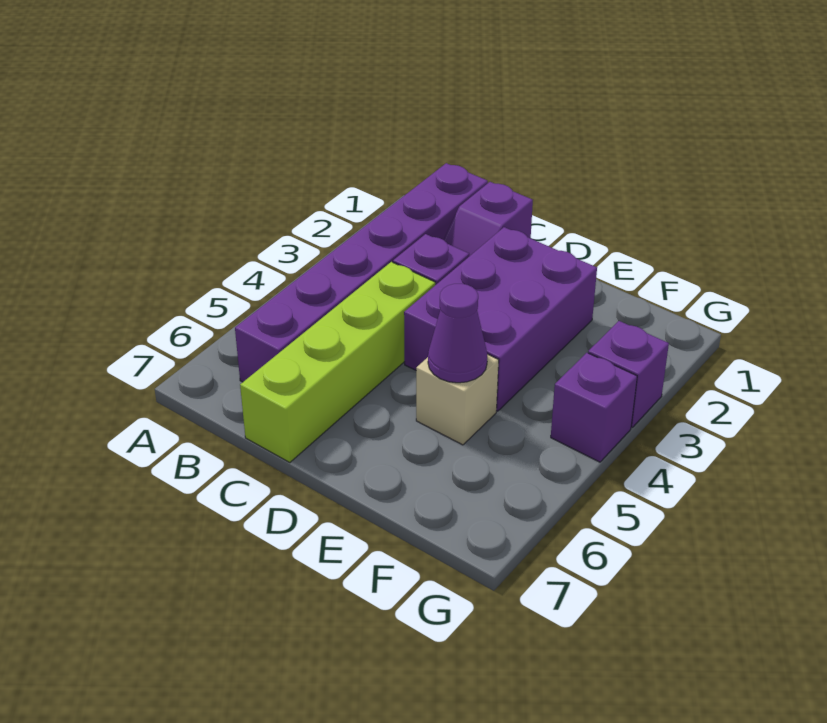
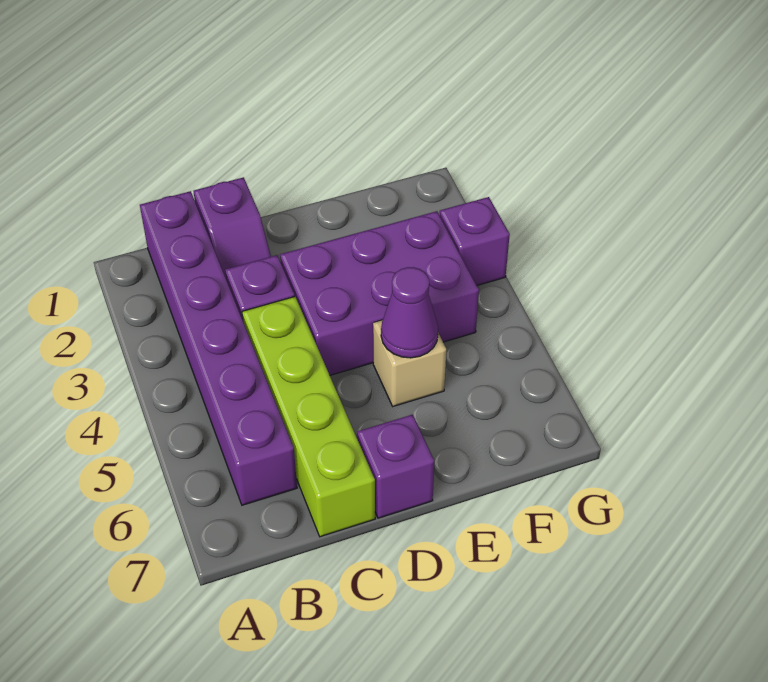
purple brick D2:E4 level 1 -> purple brick D3:F4 level 1
purple brick G4 level 1 -> purple brick D7 level 1

